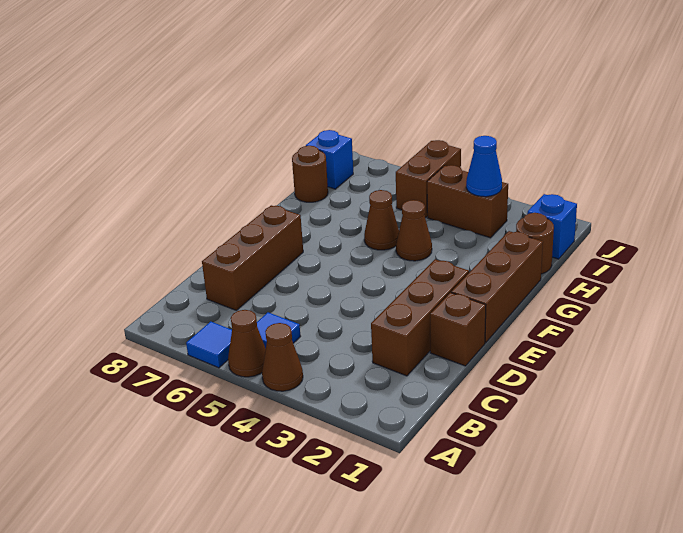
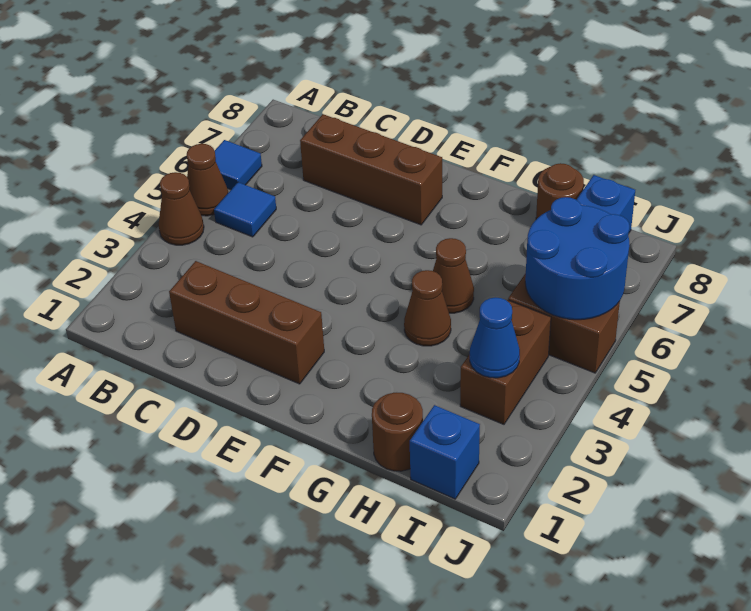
brown brick D1 level 1 -> none
brown brick E1:G1 level 1 -> none
none -> blue round brick I5:J6 level 2

